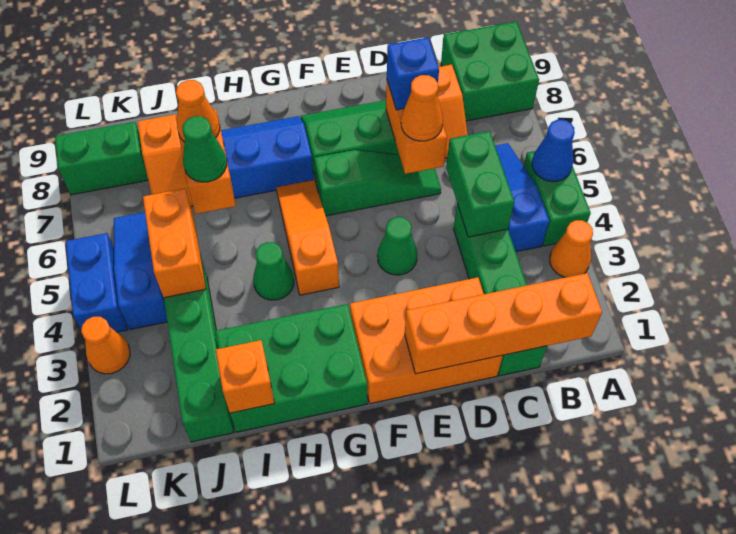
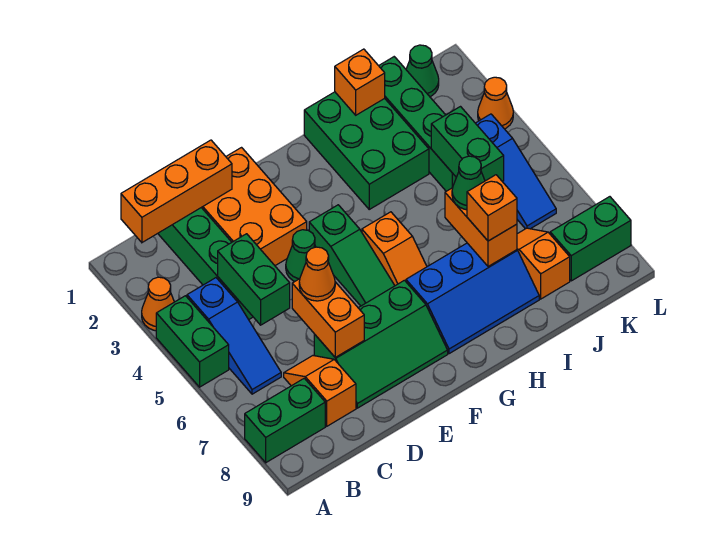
blue cone A5 level 2 -> none
green brick A8:B9 level 1 -> green brick A8:B8 level 1
orange brick B1:E1 level 2 -> orange brick B1:D1 level 2
orange brick D1:F2 level 1 -> orange brick D1:E3 level 1
green slope D6:F6 level 1 top F -> green slope F4:F6 level 1 top 4
blue brick D7 level 3 -> none
green brick G1:I2 level 1 -> green brick H1:I3 level 1
orange slope G4:G6 level 1 top 4 -> orange slope G5:G6 level 1 top 5
green cone H4 level 1 -> green cone K1 level 1
orange cone I7 level 3 -> orange brick I7 level 3
orange brick J4:J5 level 2 -> green brick J4:J5 level 2
blue brick L4:L5 level 1 -> none

